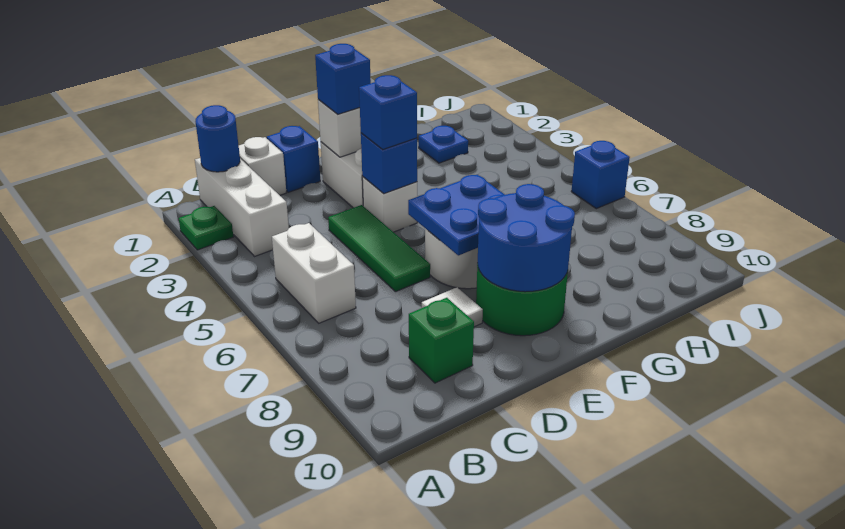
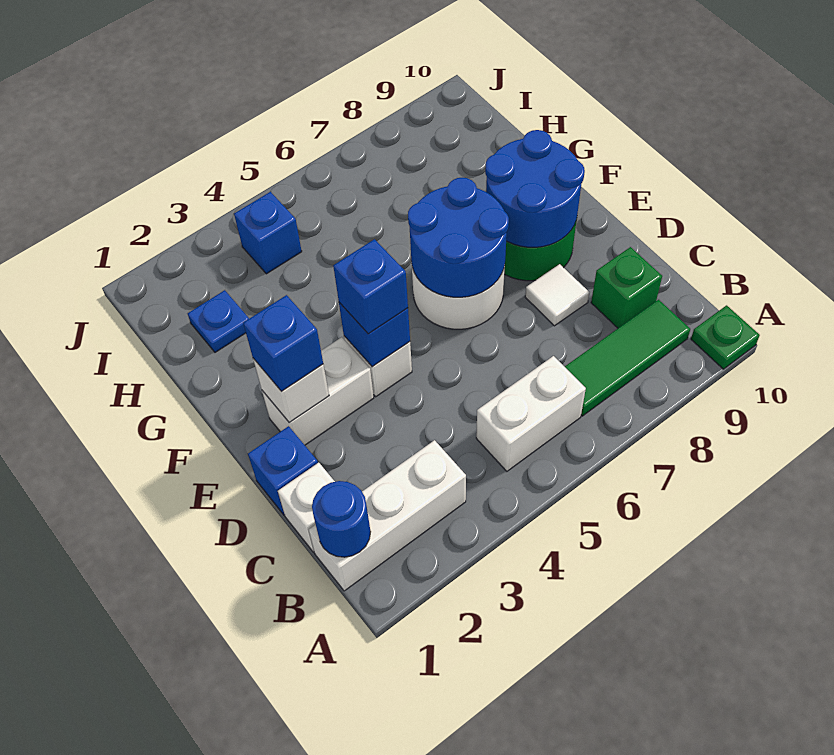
green plate A2 level 1 -> green plate A10 level 1
green tile D4:D6 level 1 -> green tile B7:B9 level 1
blue plate E6:F7 level 2 -> blue round brick E6:F7 level 2
blue brick J6 level 1 -> blue brick I4 level 1

